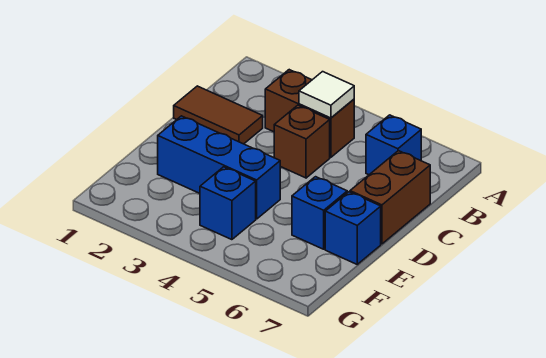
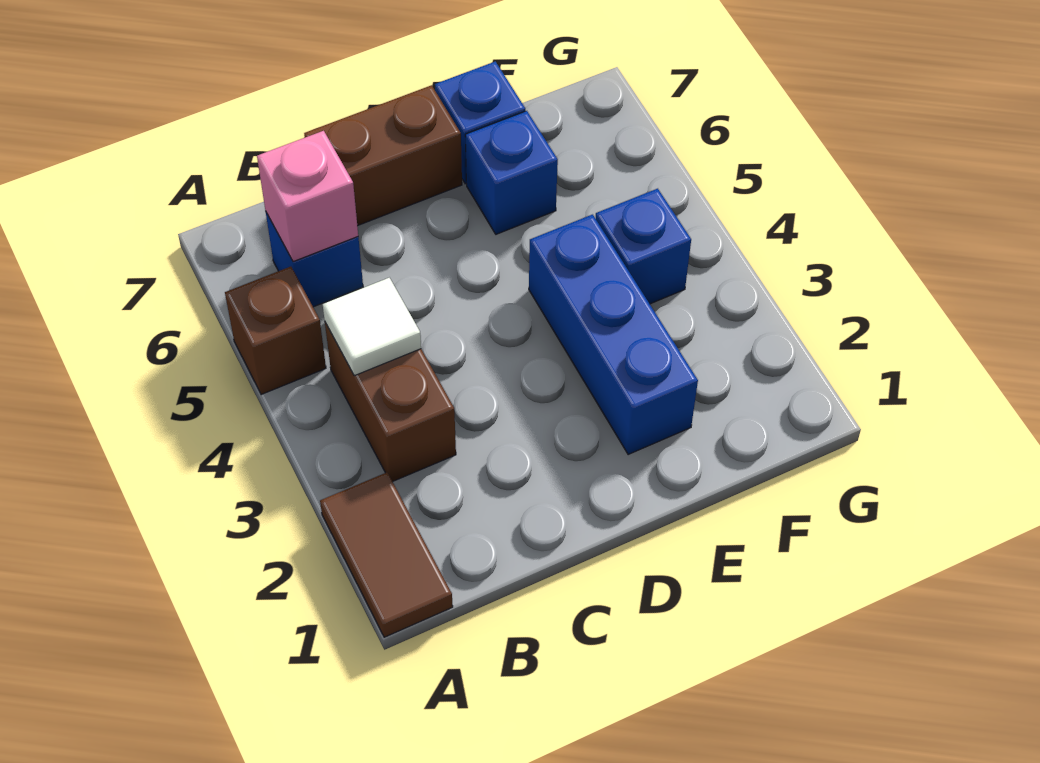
none -> pink brick B6 level 2
brown tile C1:C2 level 1 -> brown tile A1:A2 level 1
brown brick C4 level 1 -> brown brick A5 level 1

